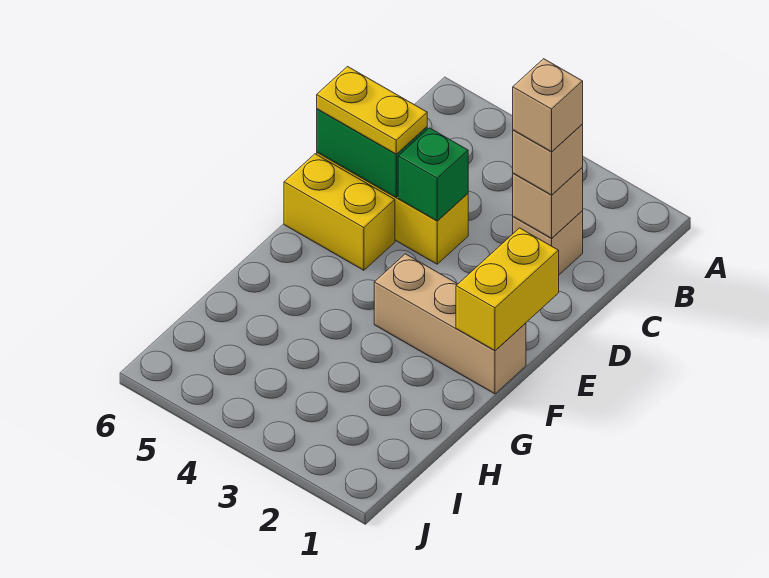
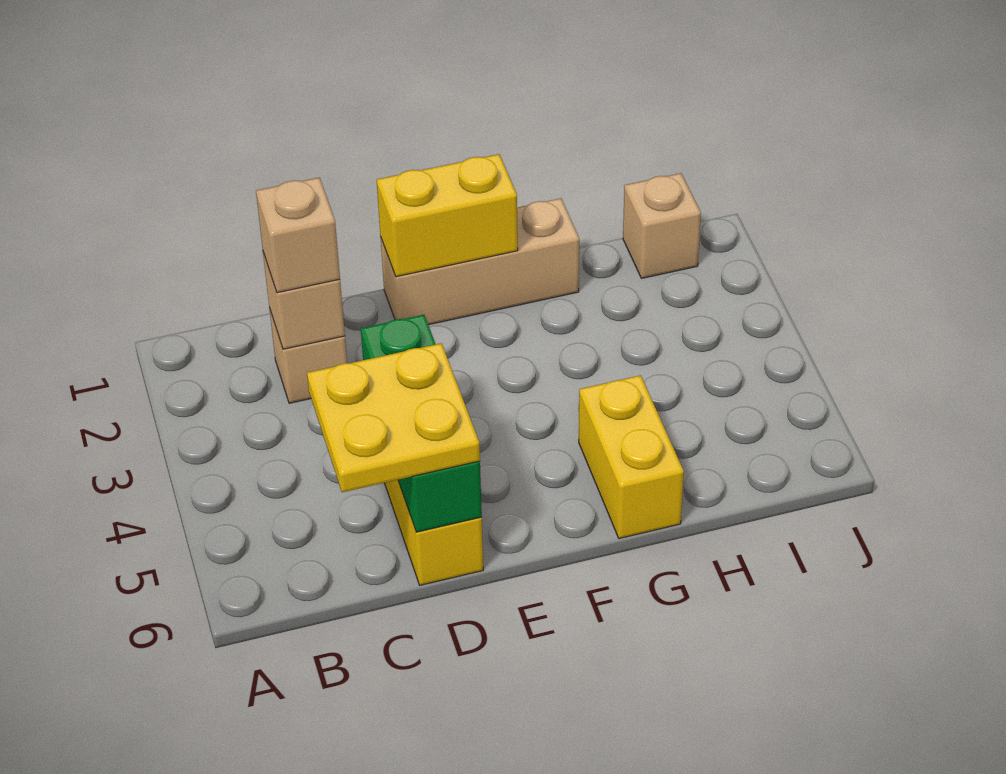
tan brick C2 level 4 -> tan brick I1 level 1
yellow plate D5:D6 level 3 -> yellow plate C5:D6 level 3
yellow brick E5:E6 level 1 -> yellow brick G5:G6 level 1
tan brick F1:F3 level 1 -> tan brick E1:G1 level 1

